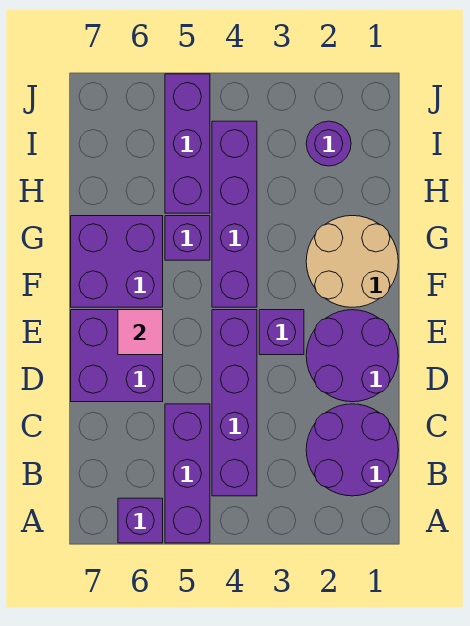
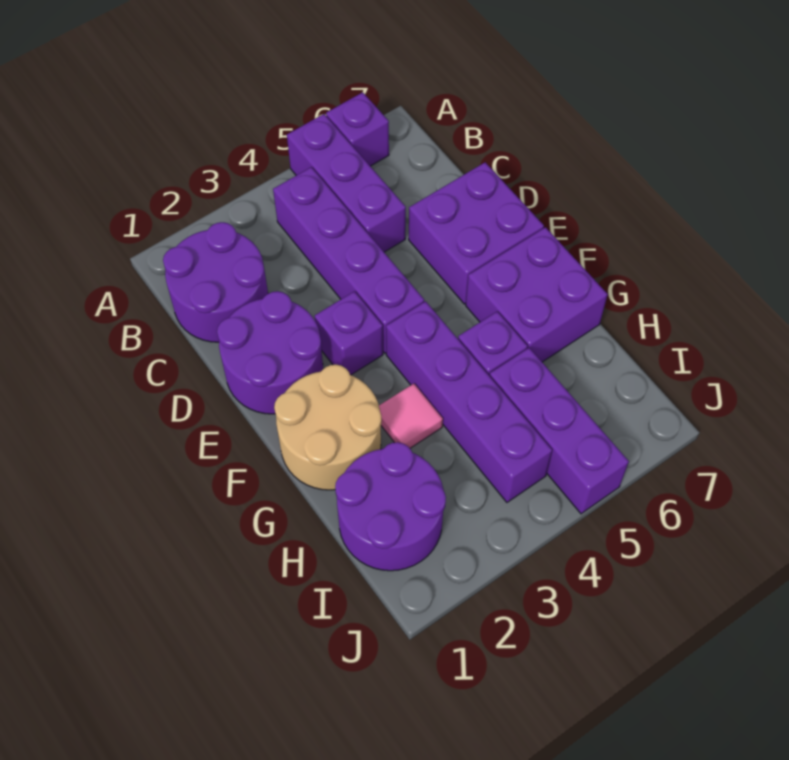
pink tile E6 level 2 -> pink tile G3 level 1
purple round brick I2 level 1 -> purple round brick H1:I2 level 1

